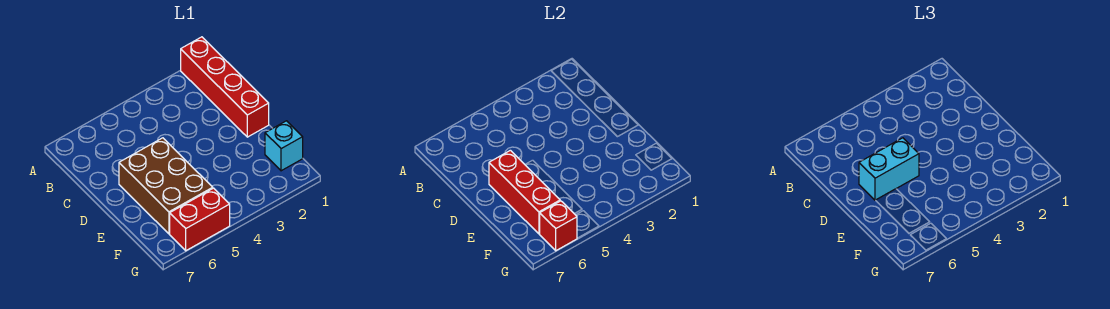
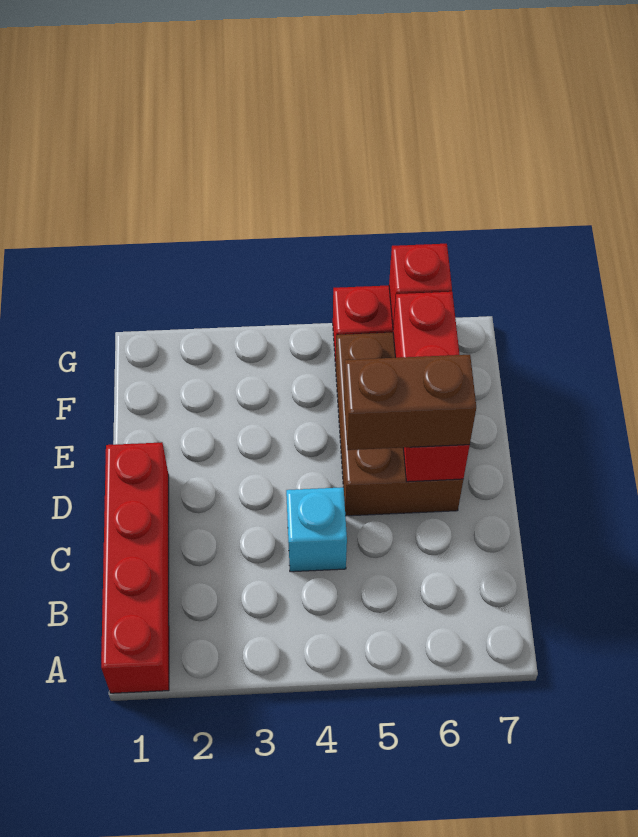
cyan brick D5:D6 level 3 -> brown brick D5:D6 level 3
cyan brick F1 level 1 -> cyan brick C4 level 1

